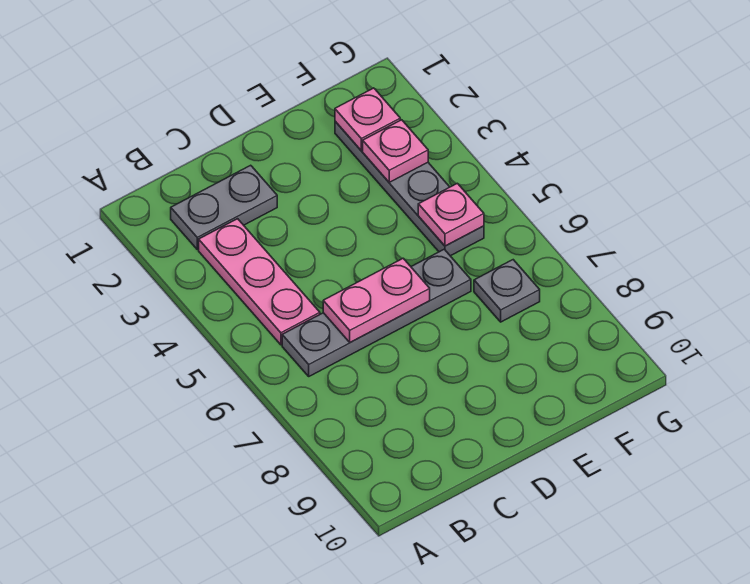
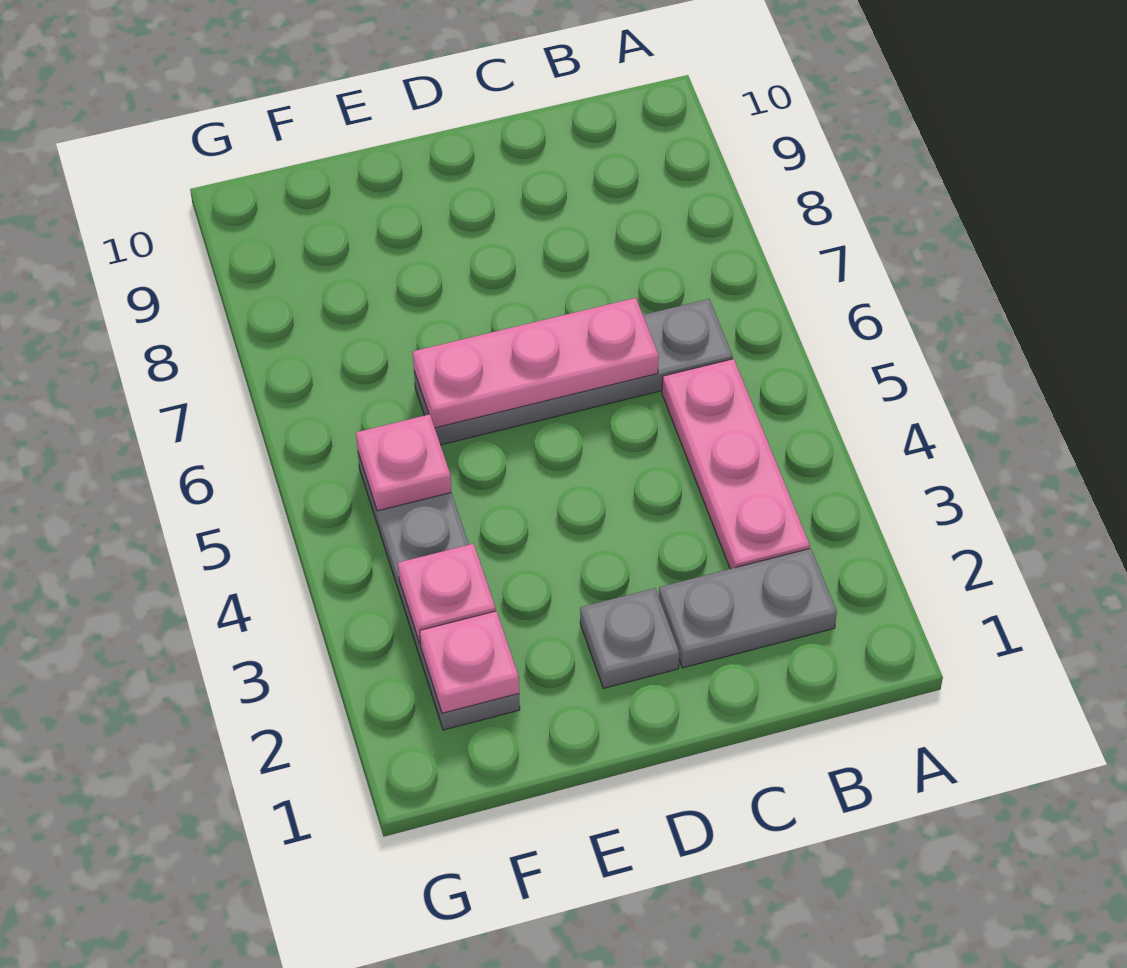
pink plate C6:D6 level 2 -> pink plate C6:E6 level 2
grey plate F7 level 1 -> grey plate D2 level 1

